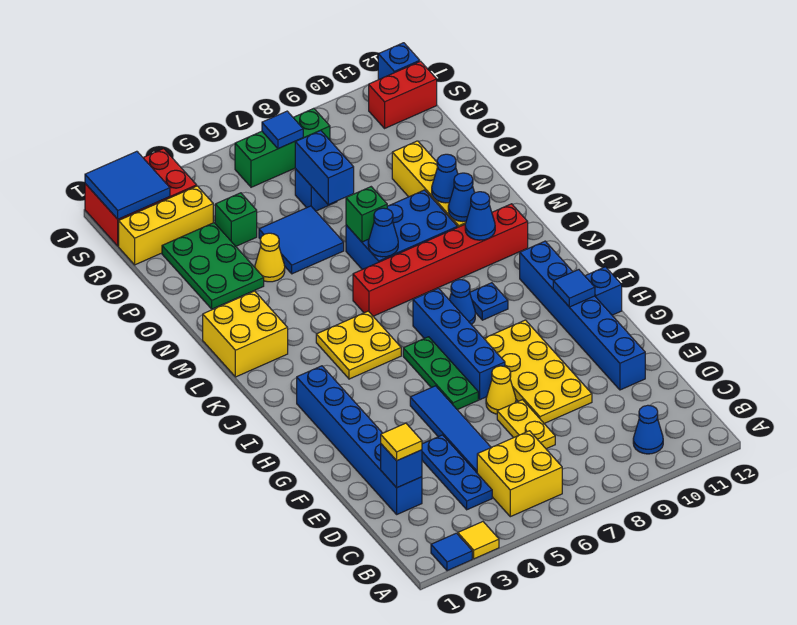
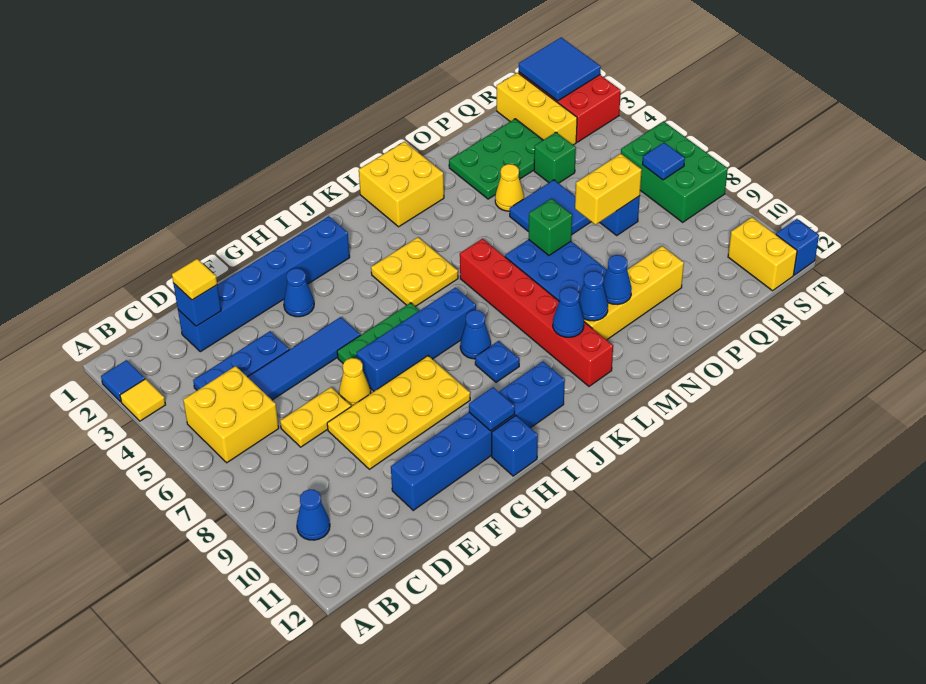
blue cone M7 level 2 -> blue cone G3 level 1
blue brick P7:Q7 level 2 -> yellow brick P7:Q7 level 2
green brick S6:S8 level 1 -> green brick S6:T8 level 1
red brick S11:S12 level 1 -> yellow brick S11:S12 level 1

